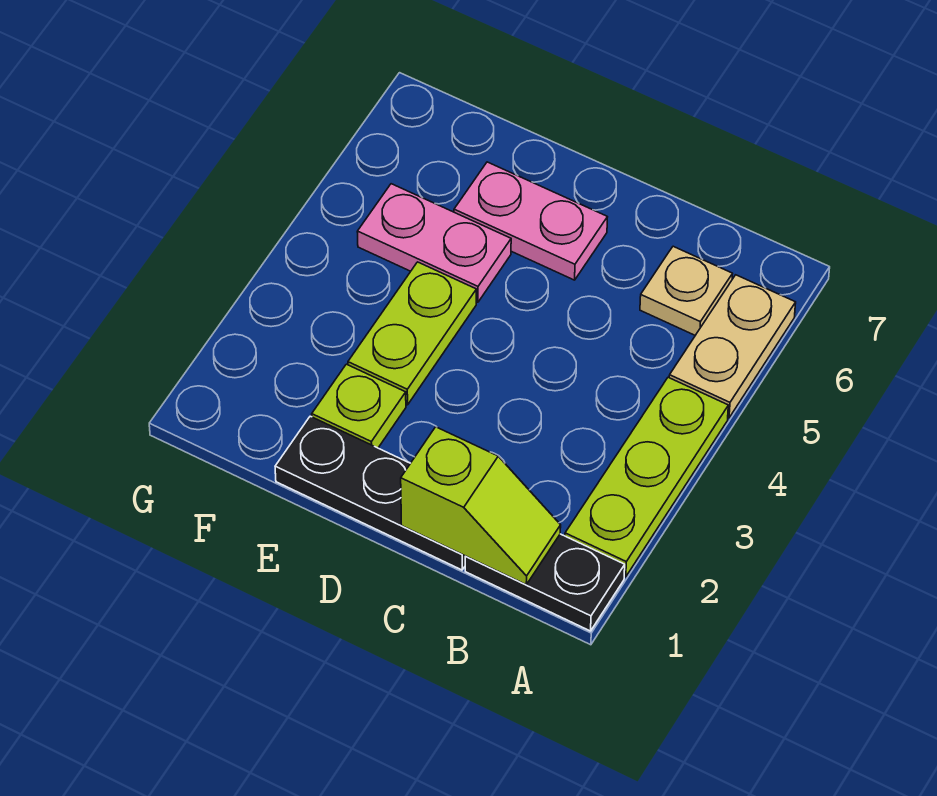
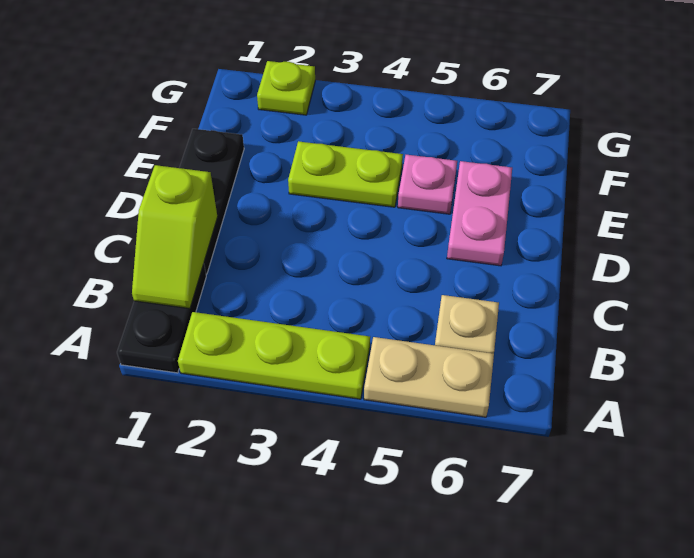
lime plate E2 level 1 -> lime plate G2 level 1
pink plate E5:F5 level 1 -> pink plate E5 level 1

